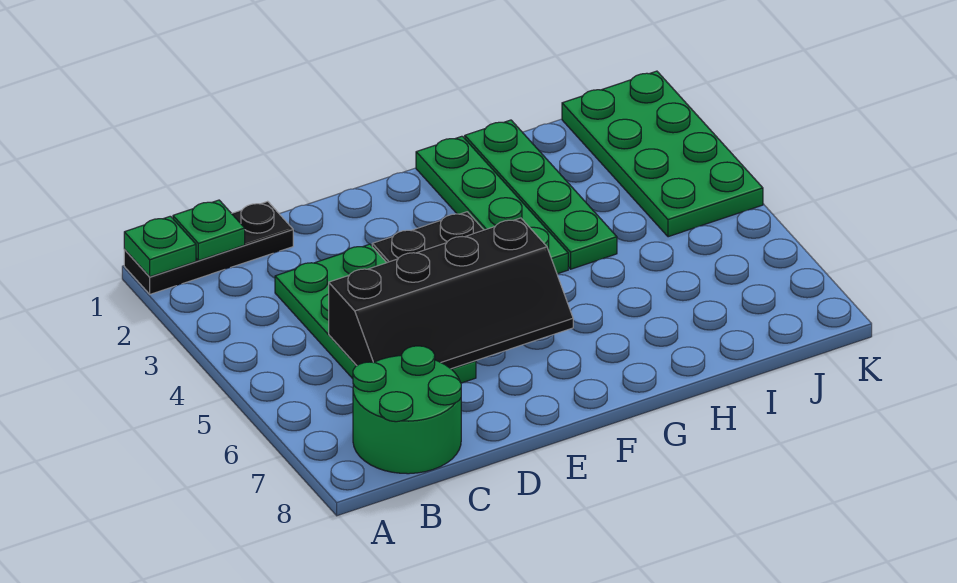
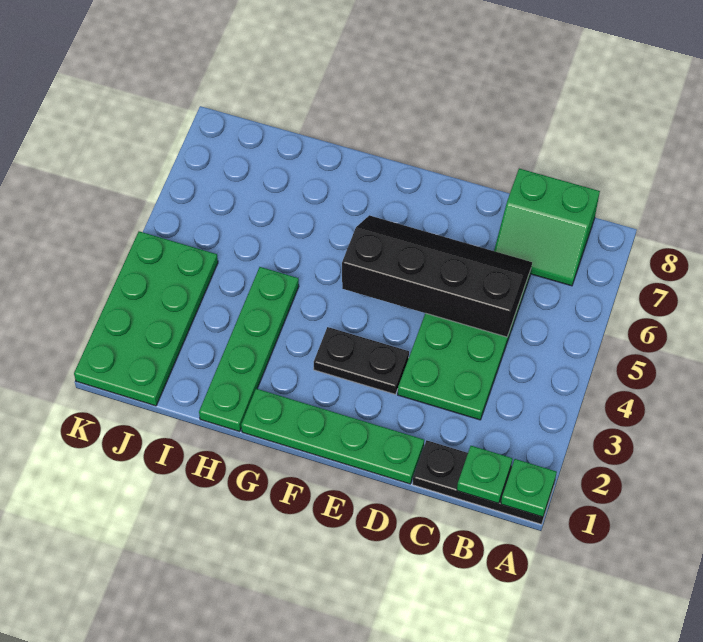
green round brick B7:C8 level 1 -> green slope B7:C8 level 1 top 8
green plate G1:G4 level 1 -> green plate D1:G1 level 1

